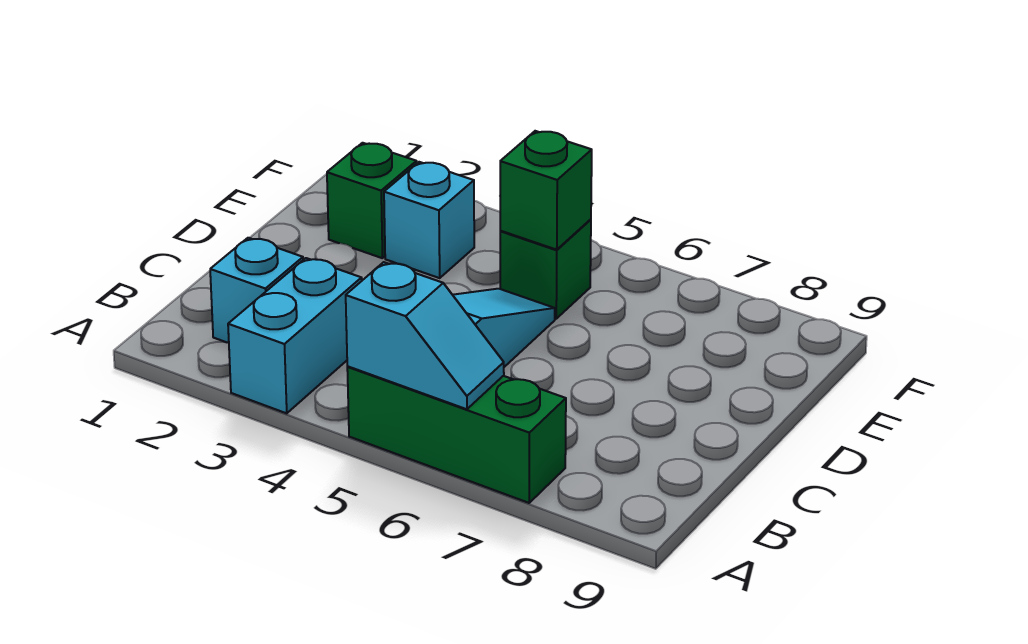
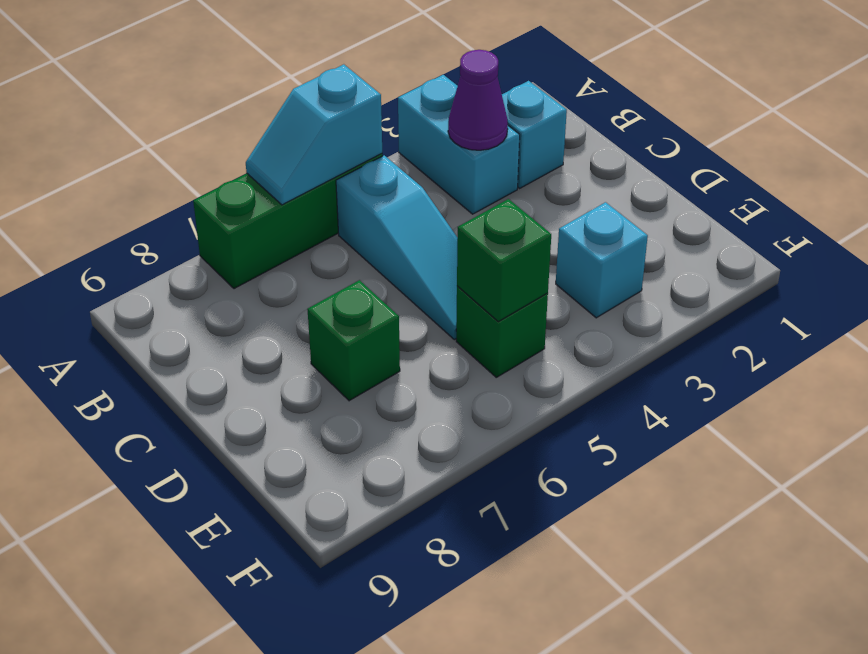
none -> purple cone B3 level 2
green brick E2 level 1 -> green brick D7 level 1

